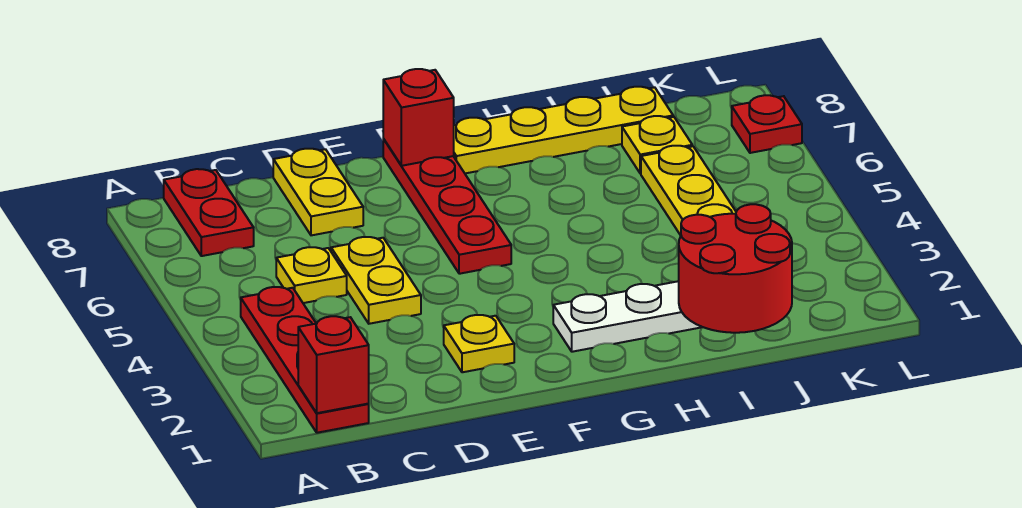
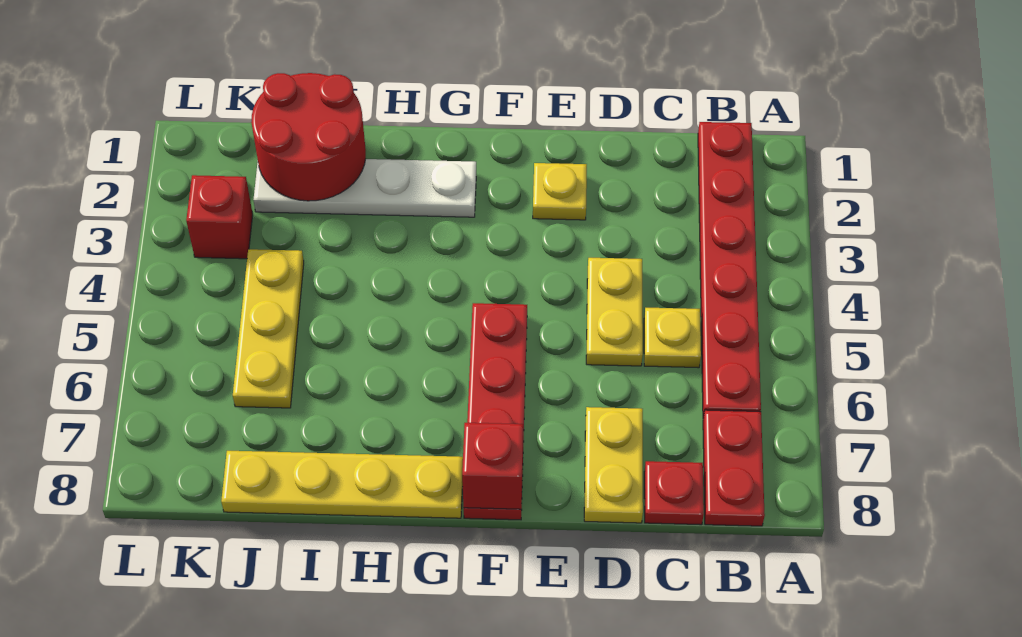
red plate B1:B4 level 1 -> red plate B1:B6 level 1
red brick B1 level 2 -> red brick K3 level 1
yellow plate J7 level 1 -> none
red plate L7 level 1 -> red plate C8 level 1

